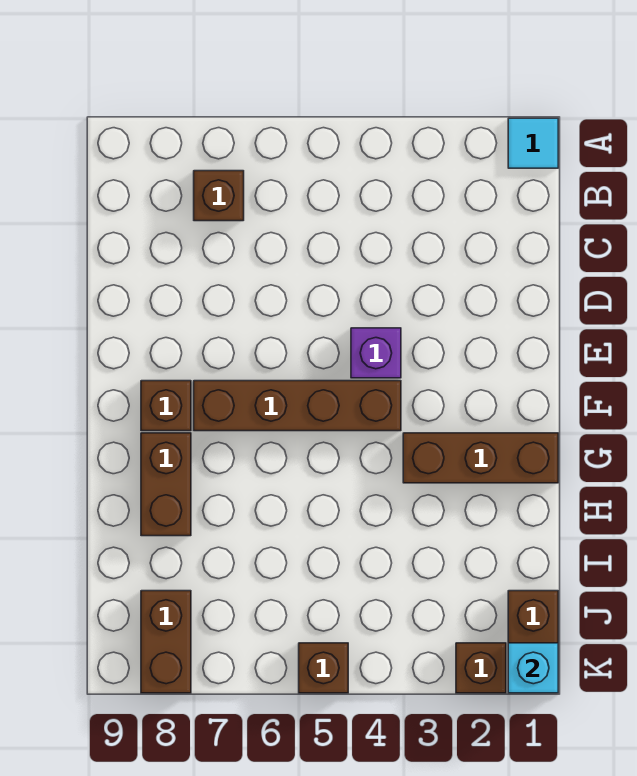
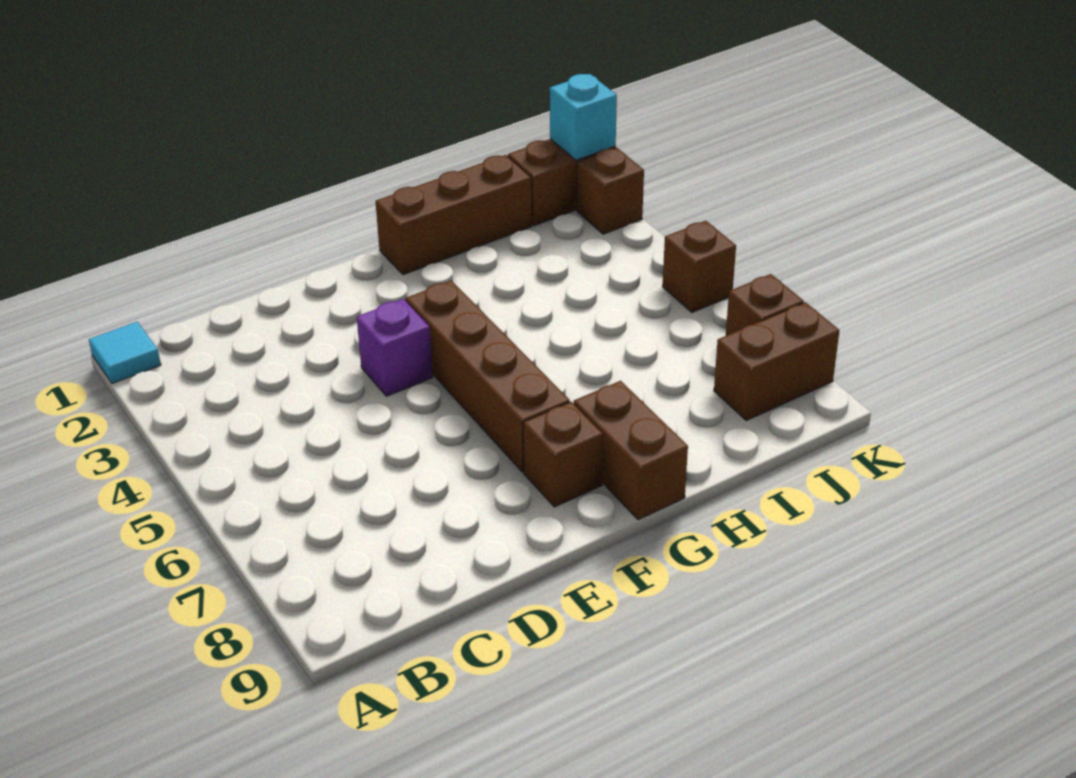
brown brick B7 level 1 -> brown brick K7 level 1
brown brick G1:G3 level 1 -> brown brick G1:I1 level 1
brown brick G8:H8 level 1 -> brown brick G8:G9 level 1

